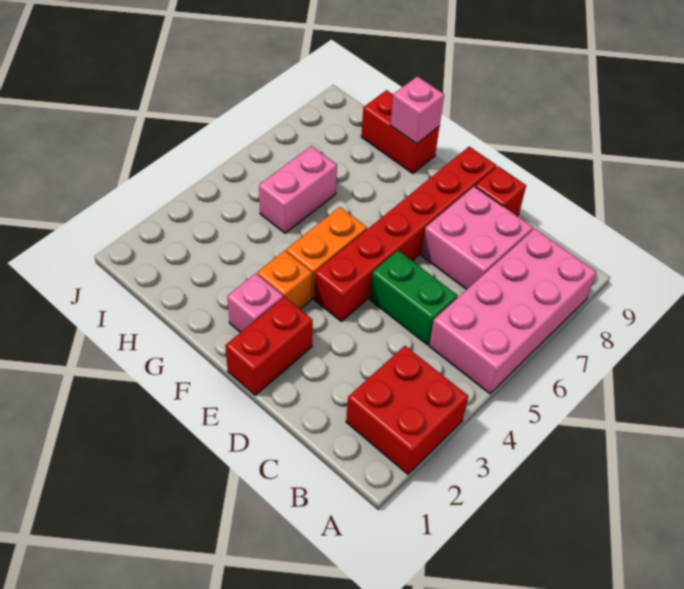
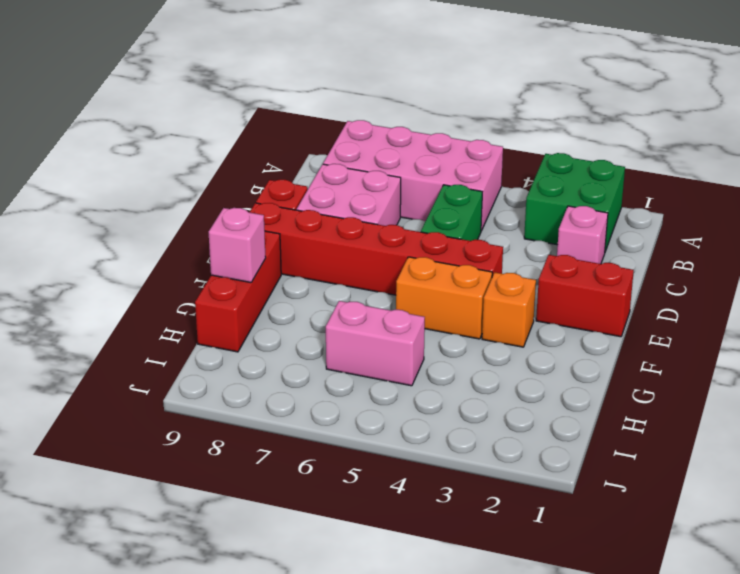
red brick A2:B3 level 1 -> green brick A2:B3 level 1
pink brick F2 level 1 -> pink brick C2 level 1
red brick G9:H9 level 1 -> red brick F9:H9 level 1

